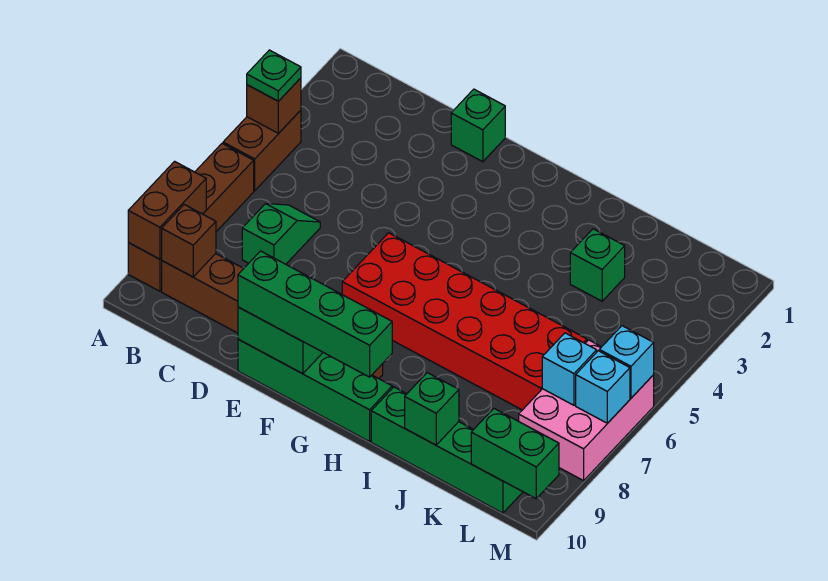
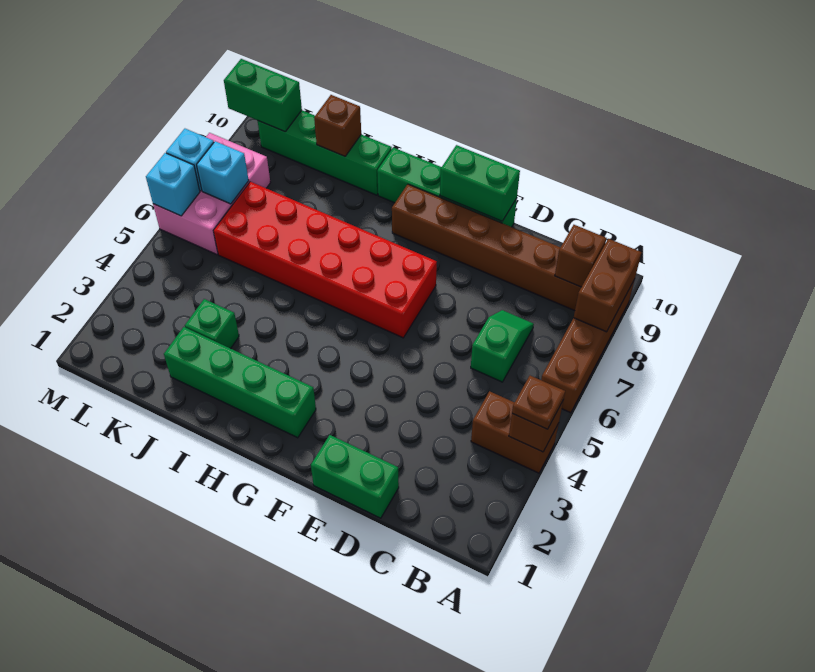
brown brick A4:A5 level 1 -> brown brick A4:B4 level 1
green plate A4 level 3 -> brown plate A4 level 3
green slope C6:C7 level 1 top 7 -> green slope C6:C7 level 1 top 6
green brick E1 level 1 -> green brick D1:E1 level 1
green brick E10:H10 level 3 -> green brick G2:J2 level 1
green brick J10 level 2 -> brown brick J10 level 2

